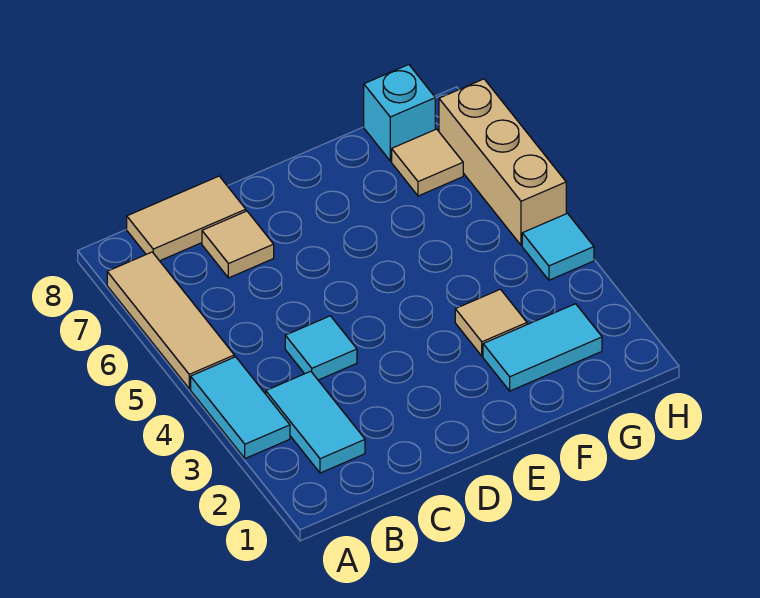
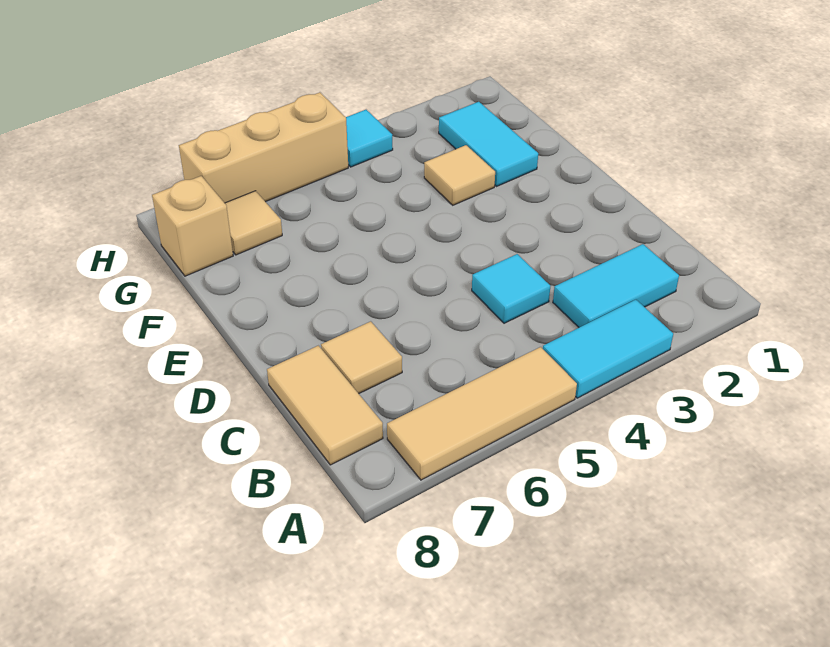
cyan brick G8 level 1 -> tan brick G8 level 1

